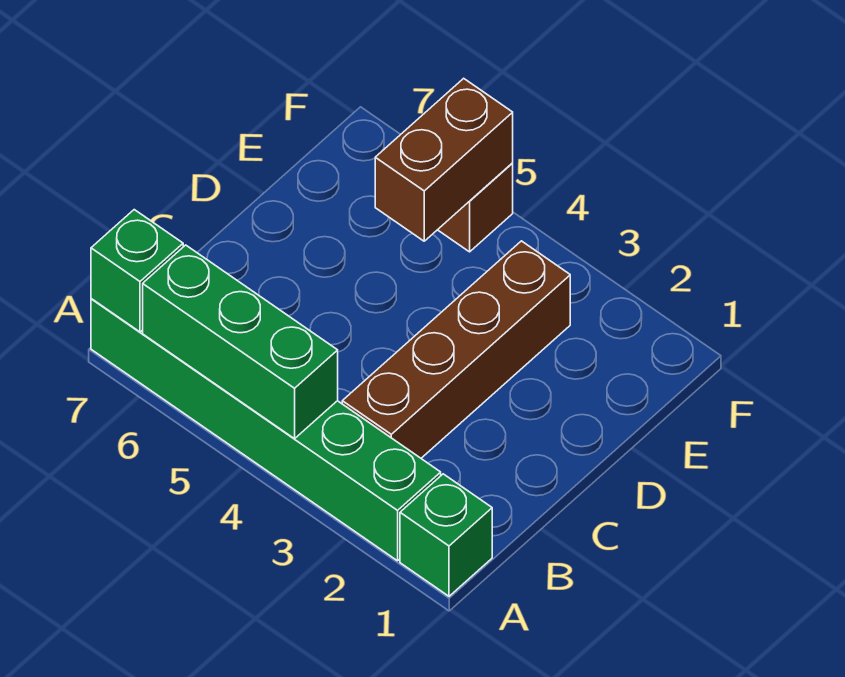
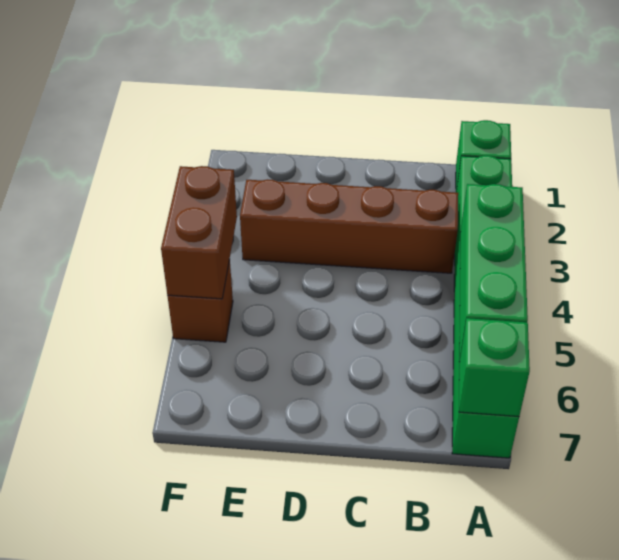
brown brick E5:F5 level 2 -> brown brick F4:F5 level 2

